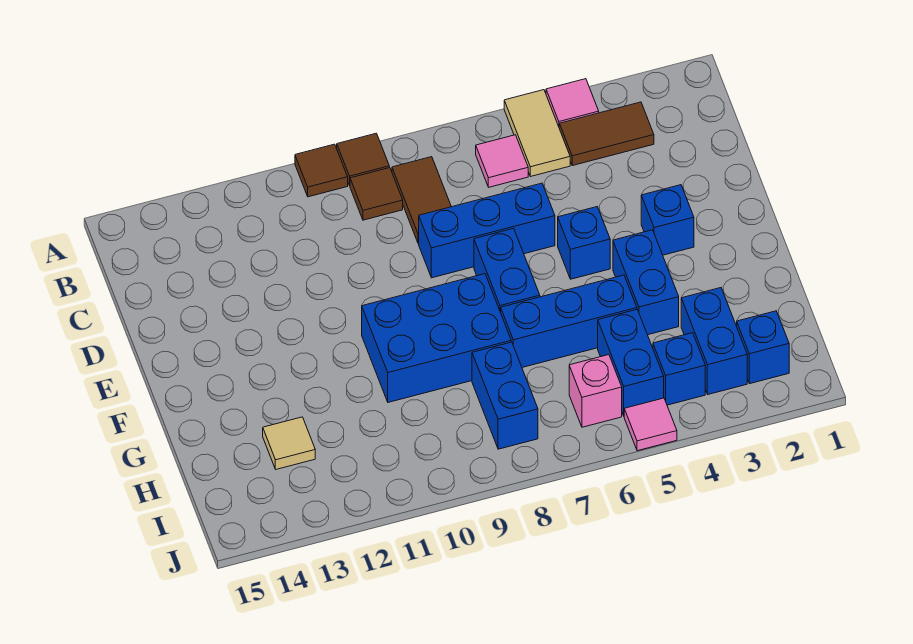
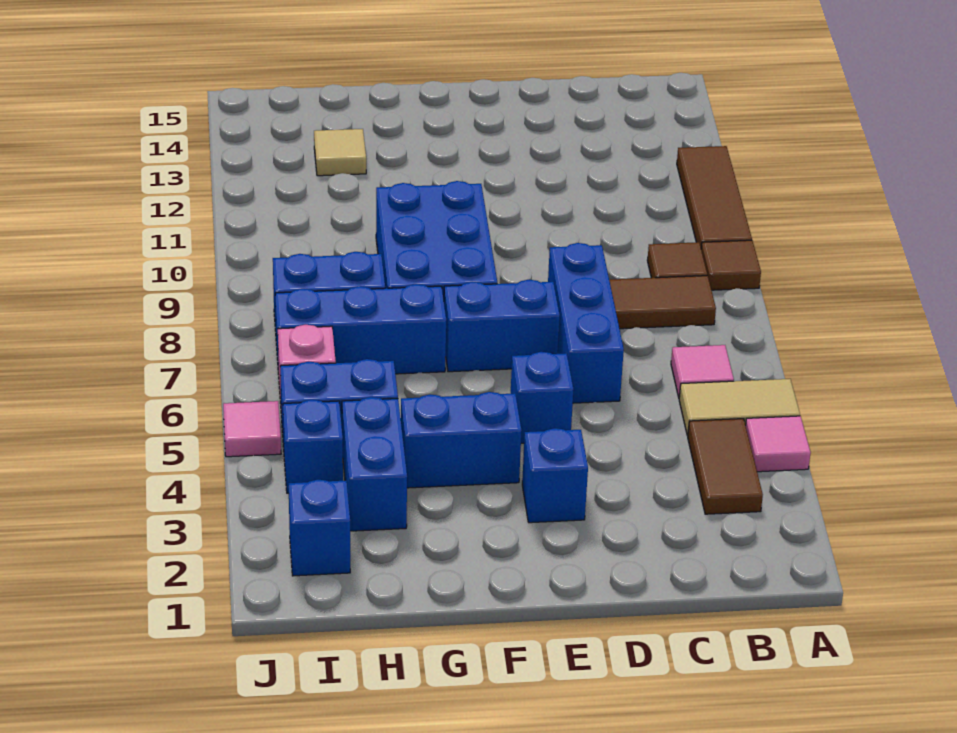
brown tile A10 level 1 -> brown tile A10:A12 level 1
blue brick G5:G7 level 1 -> blue brick G7:I7 level 1
blue brick H3:I3 level 1 -> blue brick H3:H4 level 1

